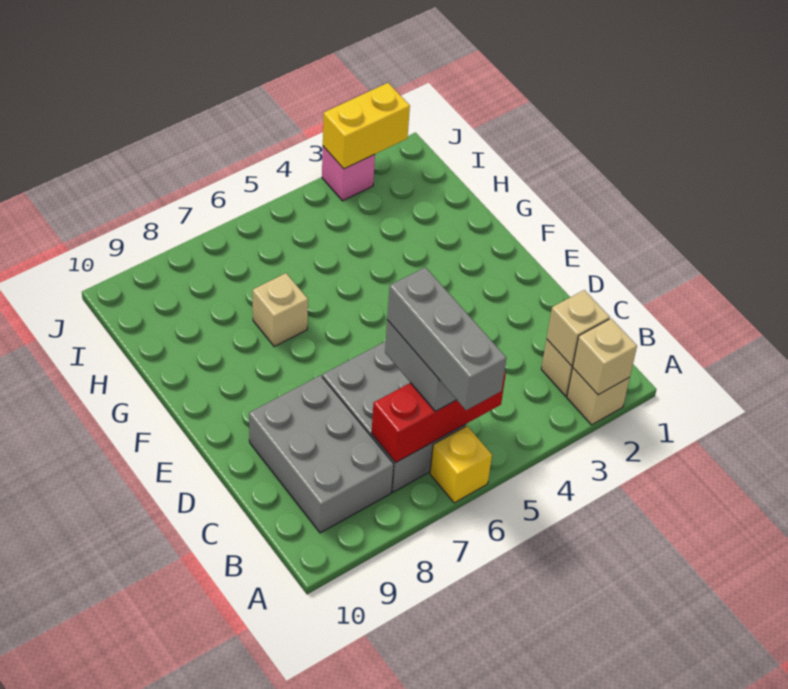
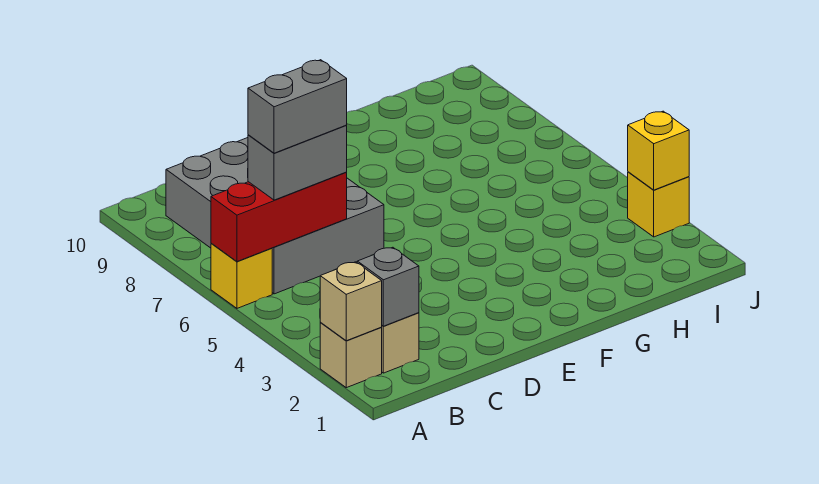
grey brick A6:C6 level 4 -> grey brick B6:C6 level 4
tan brick B2 level 2 -> grey brick B2 level 2
red brick B5:B7 level 2 -> red brick A6:C6 level 2
tan brick G7 level 1 -> none
yellow brick J2:J3 level 2 -> yellow brick J3 level 2
pink brick J3 level 1 -> yellow brick J3 level 1

